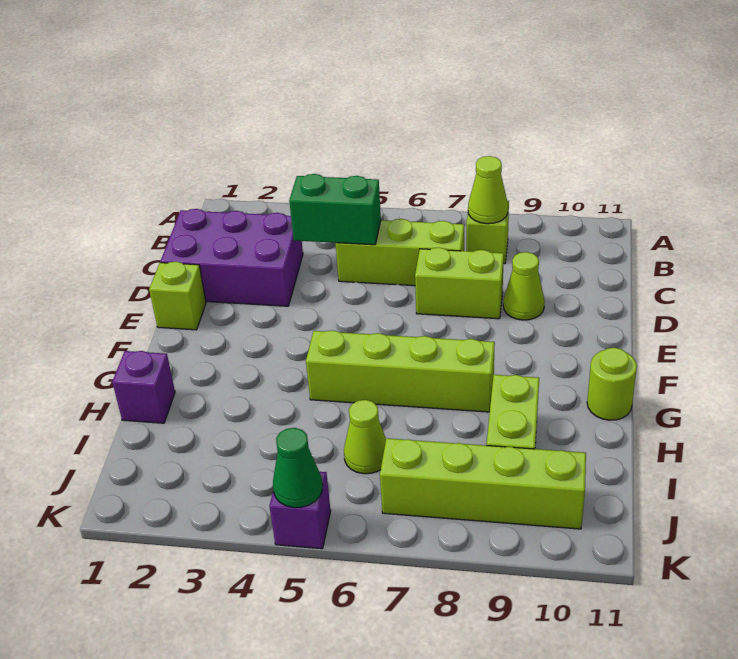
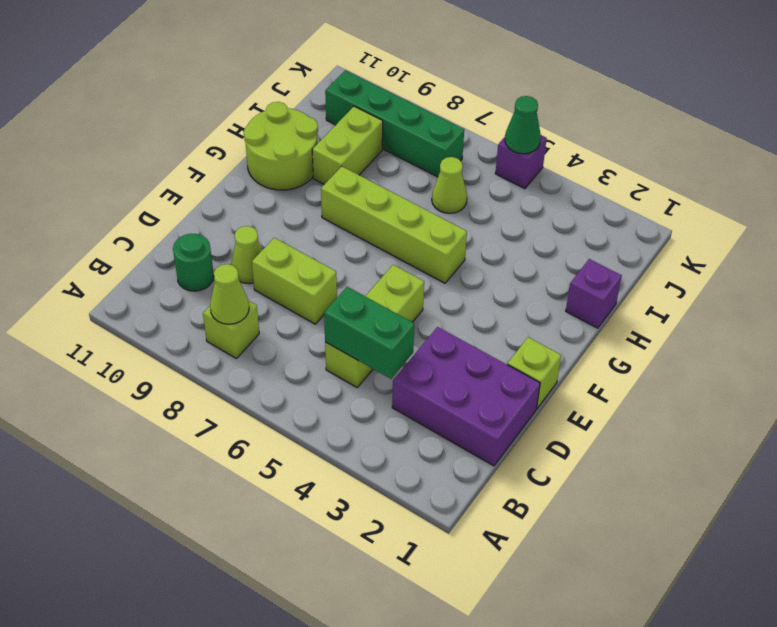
lime brick C5:C7 level 1 -> lime brick C5:E5 level 1
none -> green round brick C10 level 1
lime round brick G11 level 1 -> lime round brick G10:H11 level 1
lime brick J7:J10 level 1 -> green brick J7:J10 level 1

